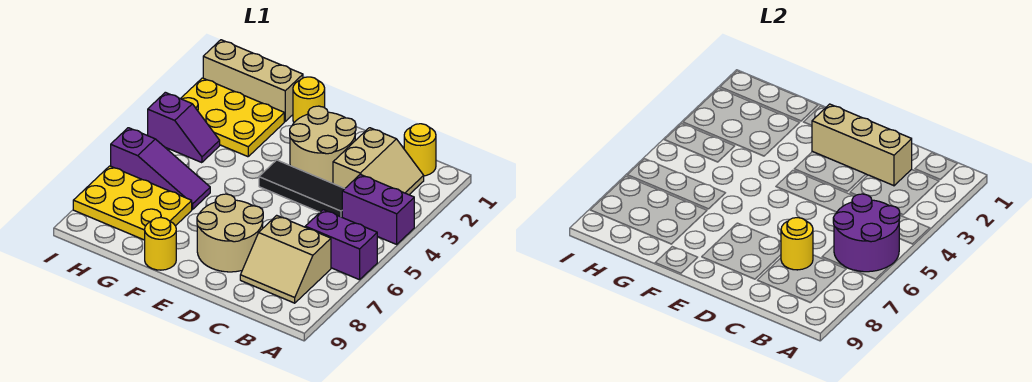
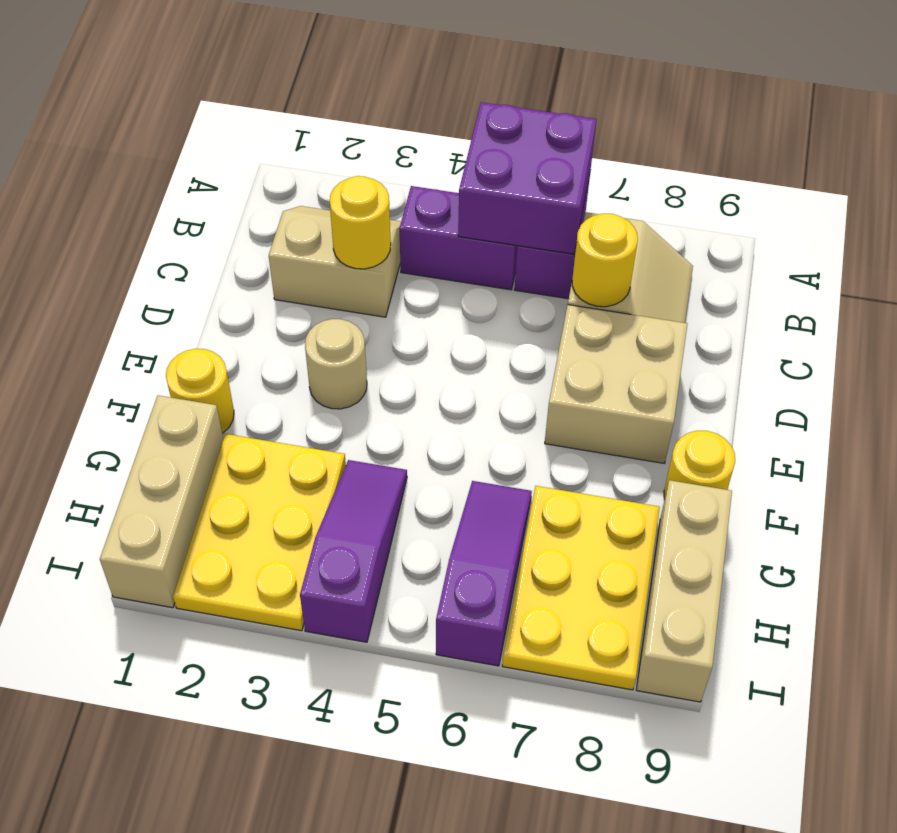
purple brick A4:B4 level 1 -> purple brick B4:B5 level 1
purple round brick A5:B6 level 2 -> purple brick A5:B6 level 2
yellow round brick B1 level 1 -> yellow round brick C3 level 2
tan brick C2:E2 level 2 -> tan brick G9:I9 level 1
black tile C4:E4 level 1 -> none
tan round brick D2:E3 level 1 -> tan round brick E3 level 1
tan round brick D7:E8 level 1 -> tan brick D7:E8 level 1
purple slope H4:I4 level 1 top I -> purple slope G4:I4 level 1 top I

